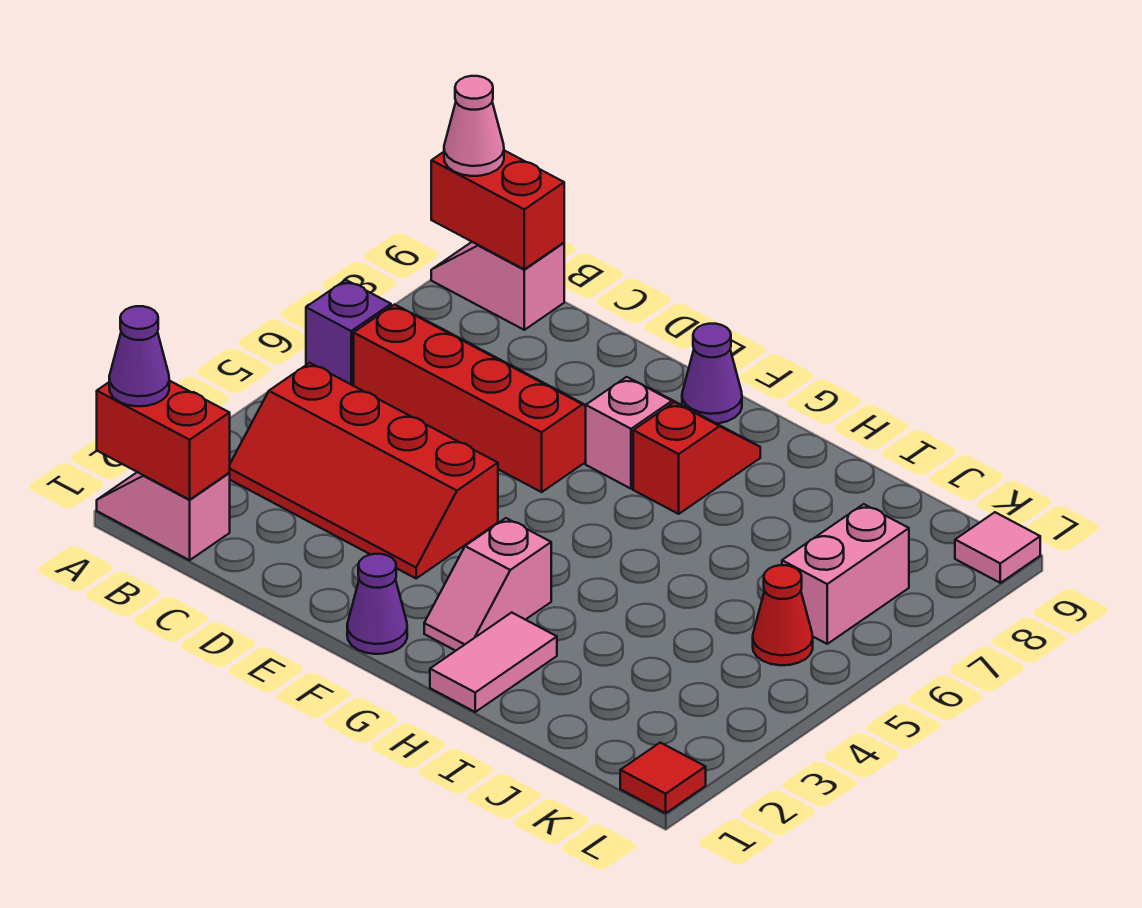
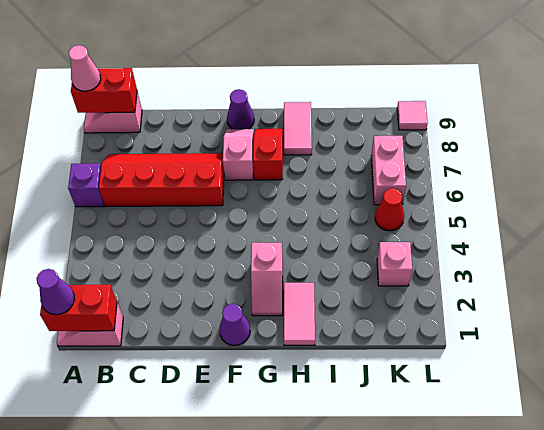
red slope B3:E4 level 1 top 4 -> none
none -> pink tile H8:H9 level 1
none -> pink brick K3 level 1
red tile L1 level 1 -> none

